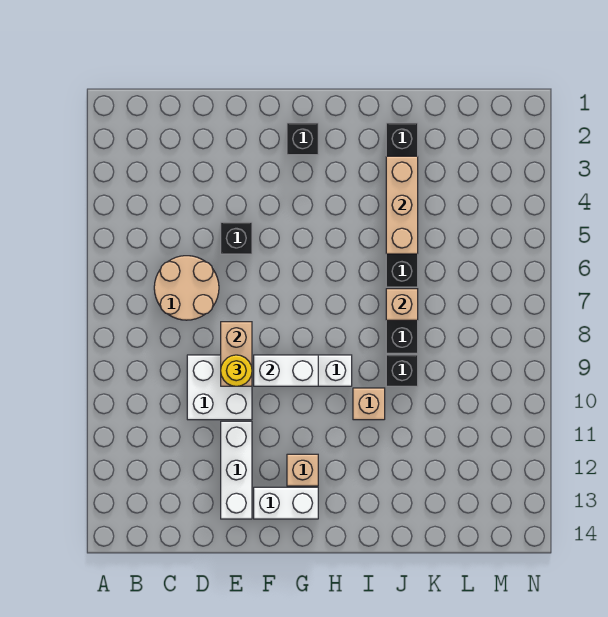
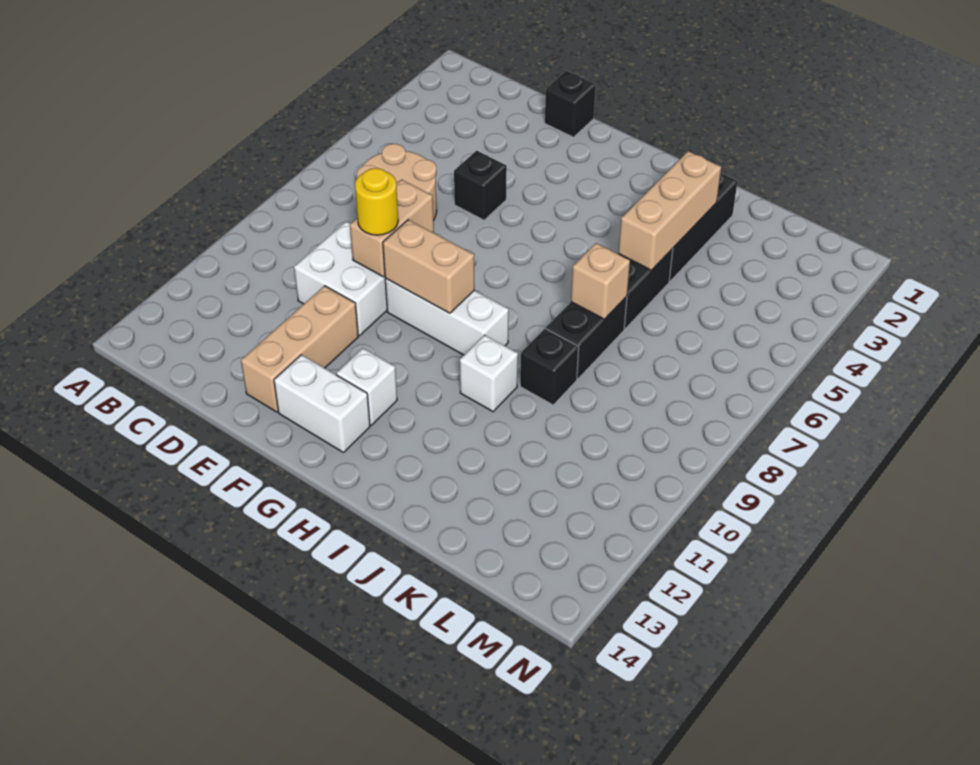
white brick E11:E13 level 1 -> tan brick E11:E13 level 1
white brick F9:G9 level 2 -> tan brick F9:G9 level 2
black brick G2 level 1 -> black brick E1 level 1
tan brick G12 level 1 -> white brick G12 level 1
tan brick I10 level 1 -> white brick I10 level 1

